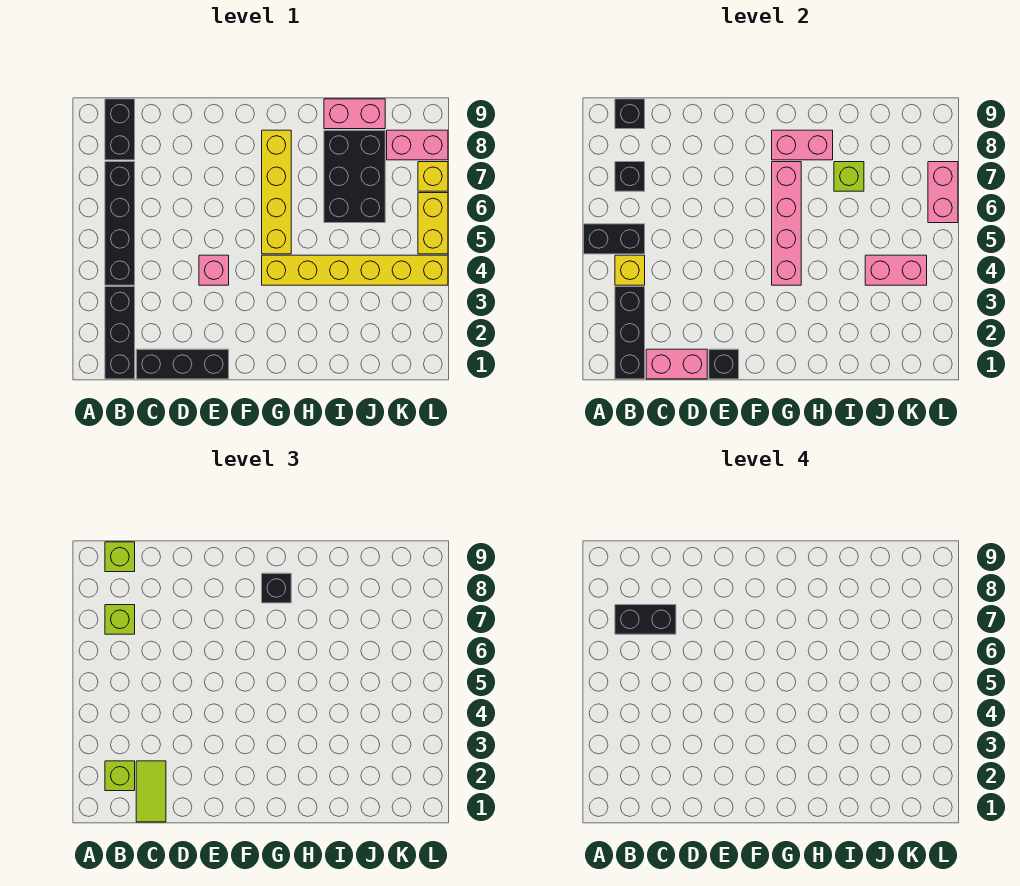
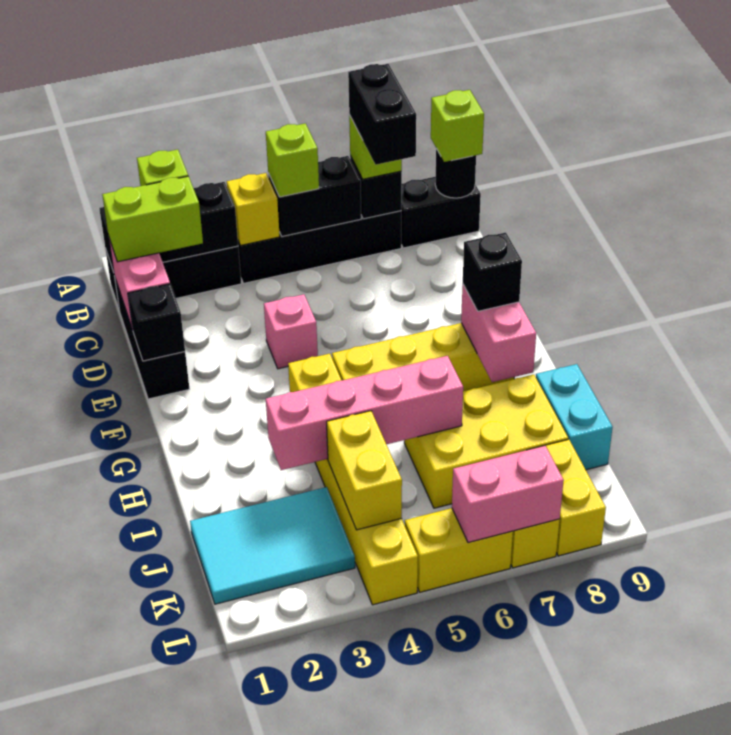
black brick A5:B5 level 2 -> black brick B5:B6 level 2
black brick B9 level 2 -> black round brick B9 level 2
lime tile C1:C2 level 3 -> lime brick C1:C2 level 3
pink brick G4:G7 level 2 -> pink brick I3:I6 level 2
black brick I6:J8 level 1 -> yellow brick I6:J8 level 1
lime brick I7 level 2 -> lime brick B5 level 3
pink brick I9:J9 level 1 -> cyan brick I9:J9 level 1
none -> cyan tile J1:K3 level 1
pink brick J4:K4 level 2 -> yellow brick J4:K4 level 2
pink brick K8:L8 level 1 -> yellow brick K8:L8 level 1

